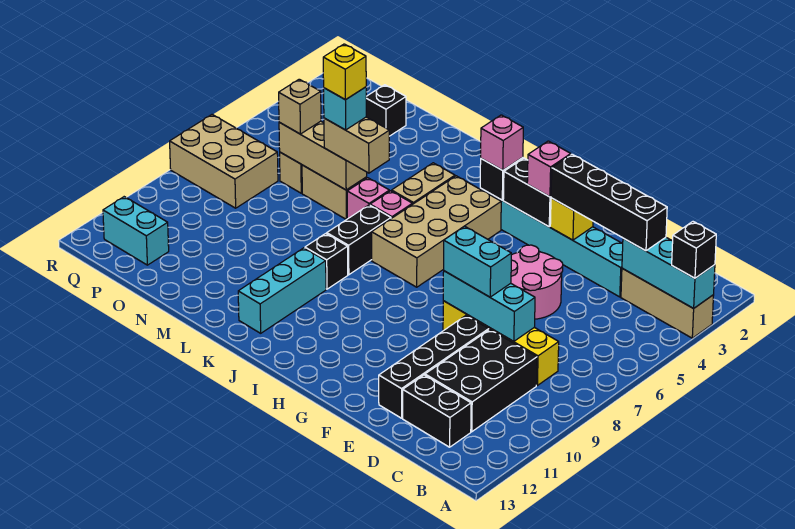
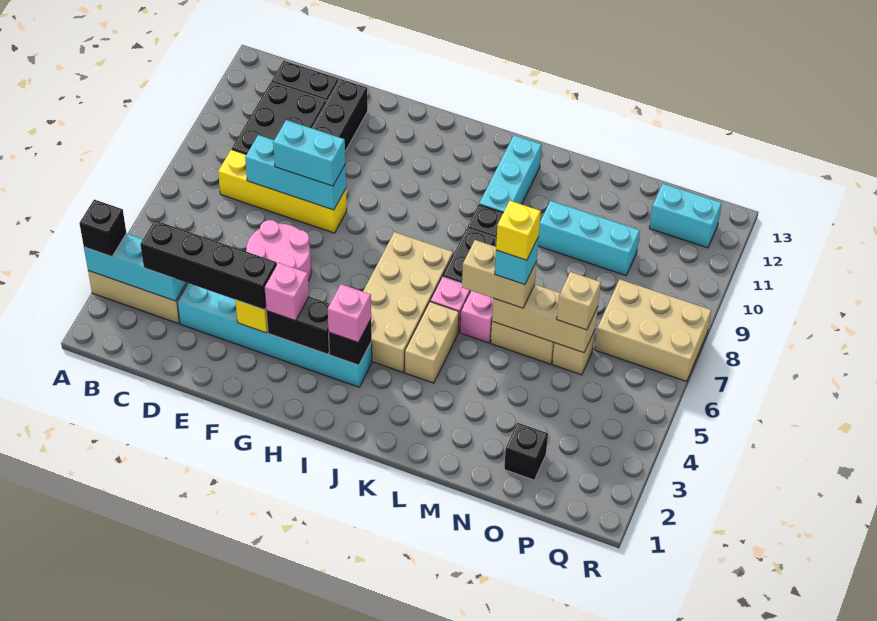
none -> cyan brick M10:O10 level 1

